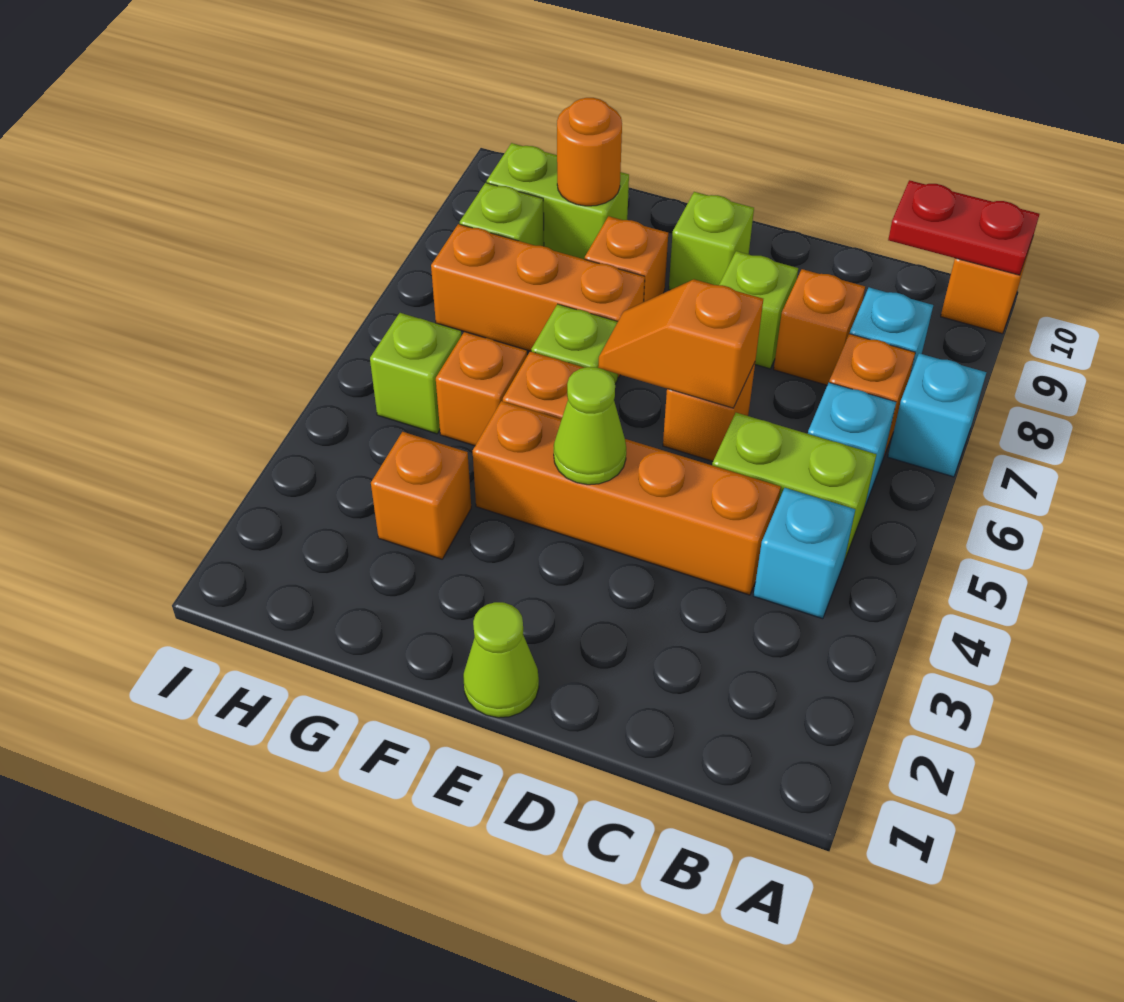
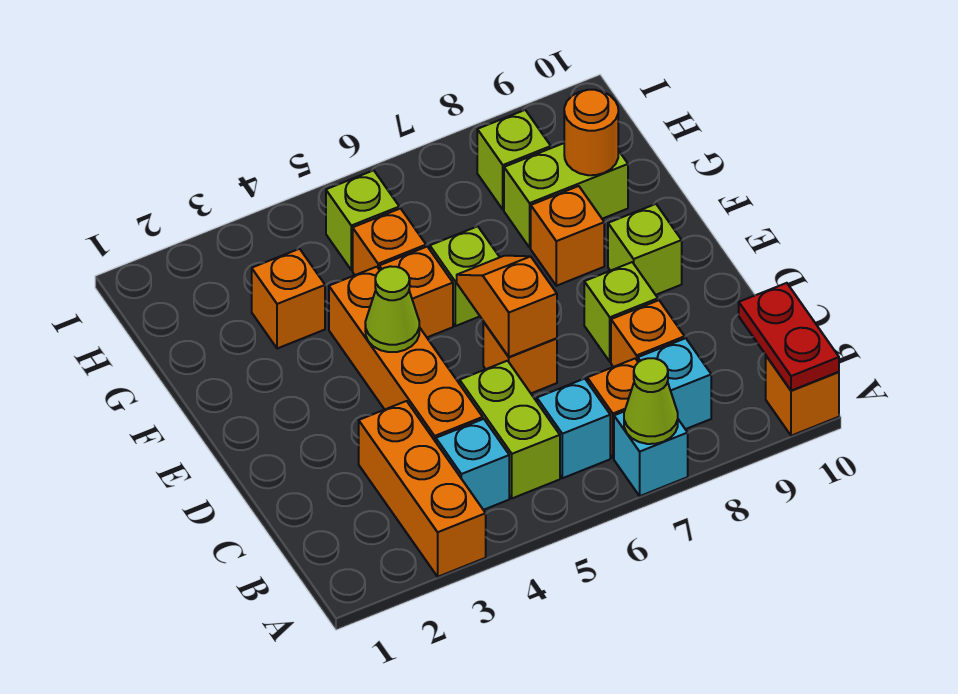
lime cone E1 level 1 -> lime cone A7 level 2
orange brick F7:H7 level 1 -> orange brick A3:C3 level 1
lime brick G9:H9 level 1 -> lime brick G8:G9 level 1

